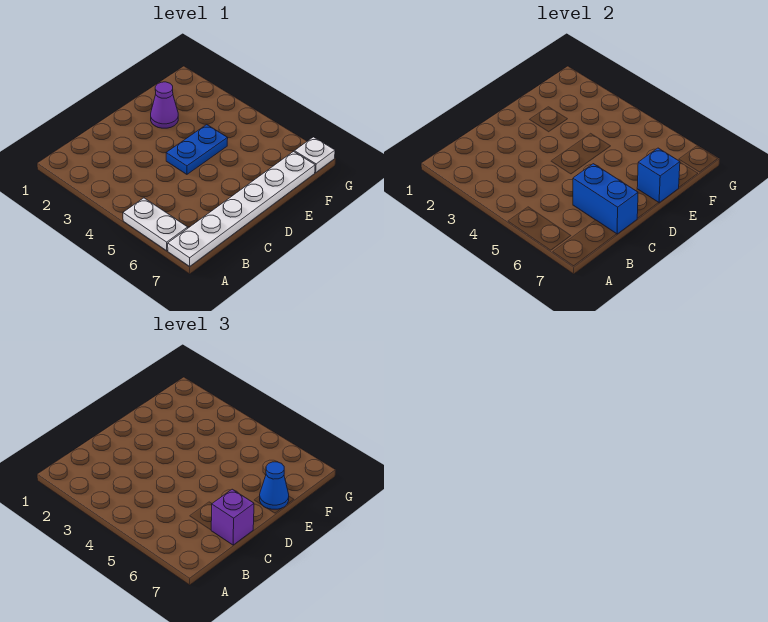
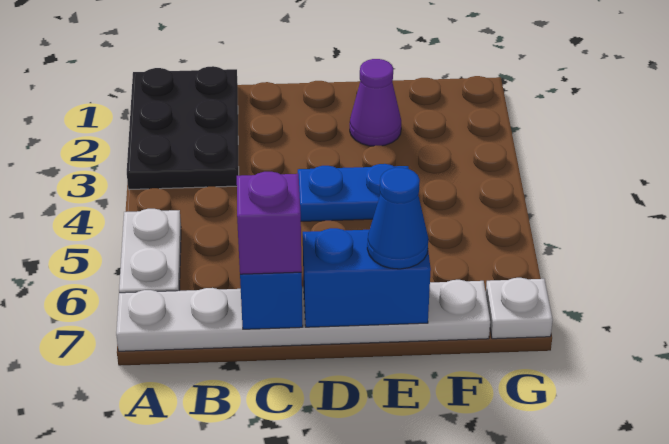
none -> black plate A1:B3 level 1
blue brick E7 level 2 -> blue brick D7:E7 level 2

